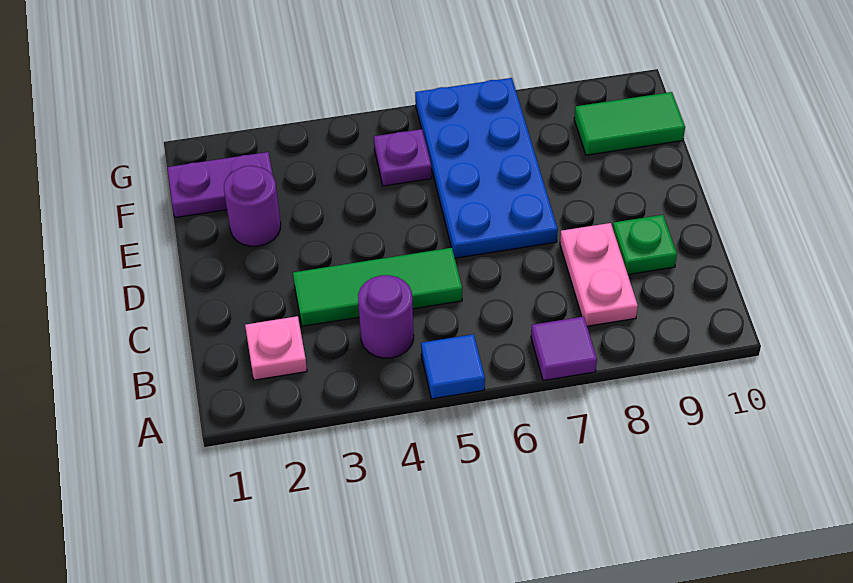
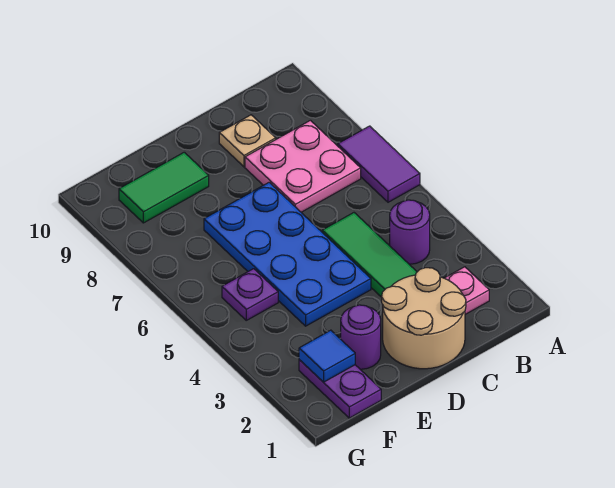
blue tile A5 level 1 -> blue tile F2 level 2
purple tile A7 level 1 -> purple tile A6:A7 level 1
pink plate B8:C8 level 1 -> pink plate B7:C8 level 1
none -> tan round brick C1:D2 level 1
green plate C9 level 1 -> tan plate C9 level 1
blue plate D6:G7 level 1 -> blue plate D4:E7 level 1
green tile F9:F10 level 1 -> green tile E9:F9 level 1

